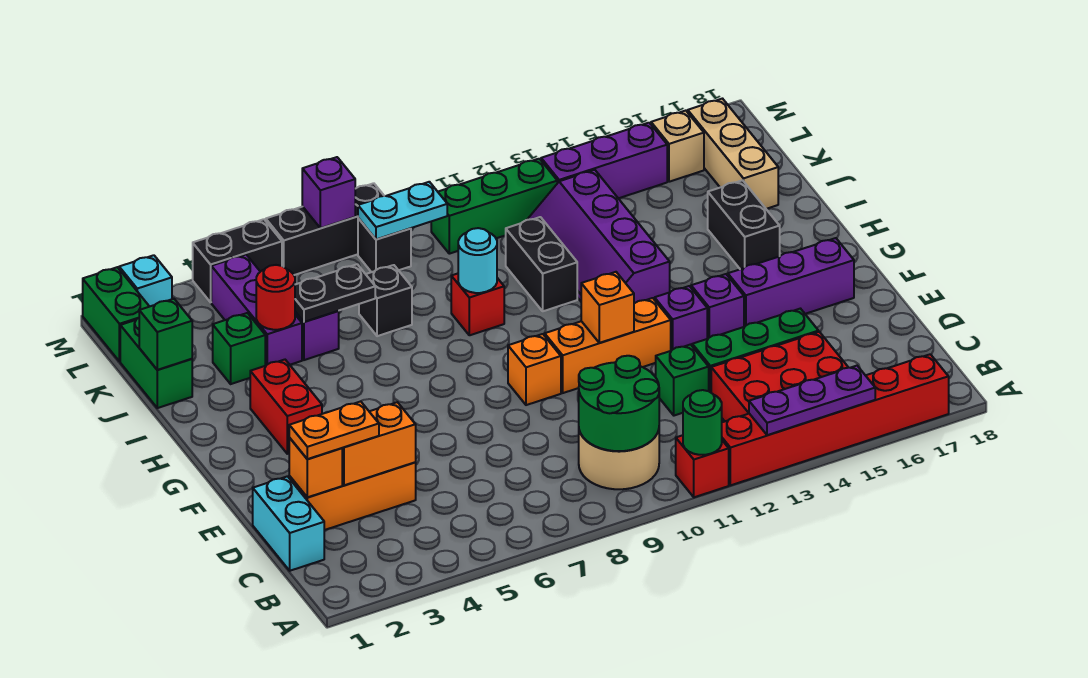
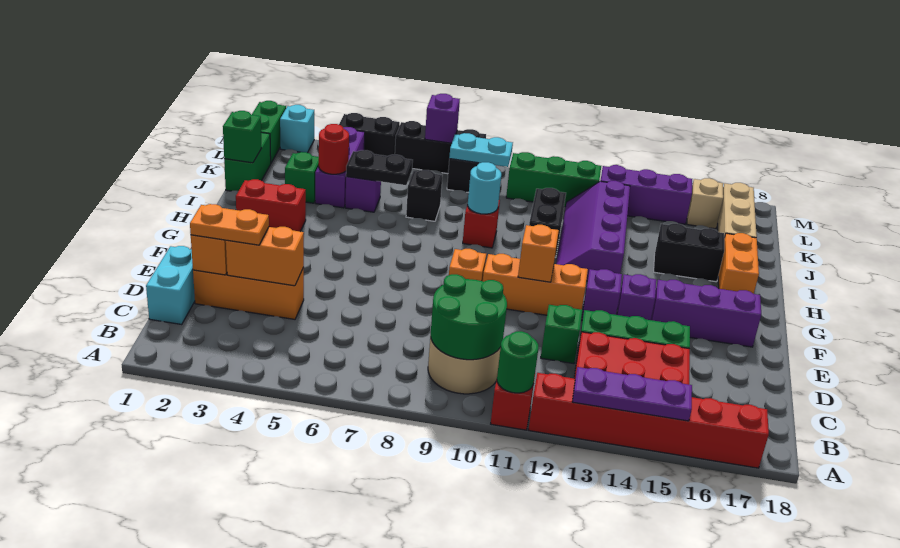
red brick G3:H3 level 1 -> red brick H2:H3 level 1
black brick H16:I16 level 1 -> black brick I15:I16 level 1
none -> orange brick H17:I17 level 1

